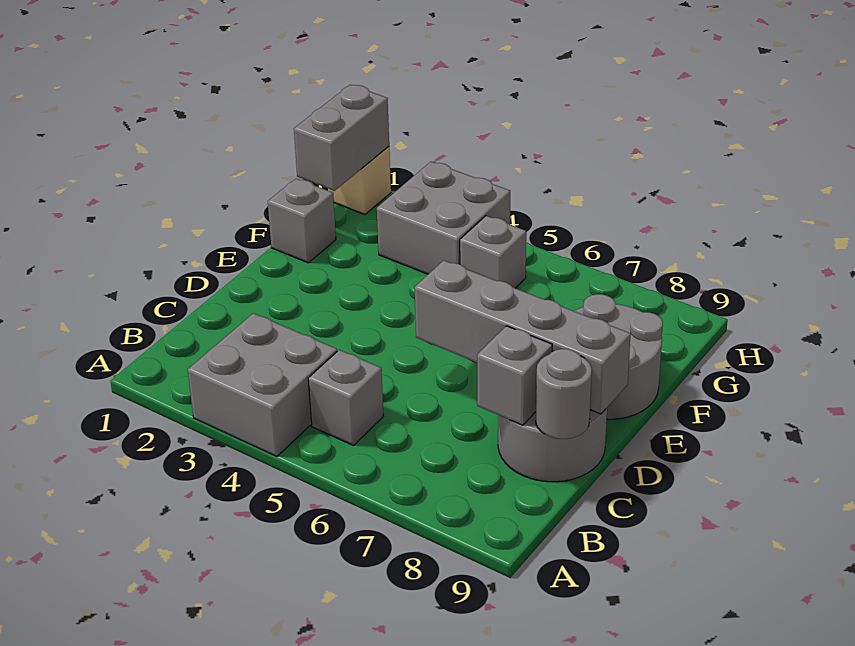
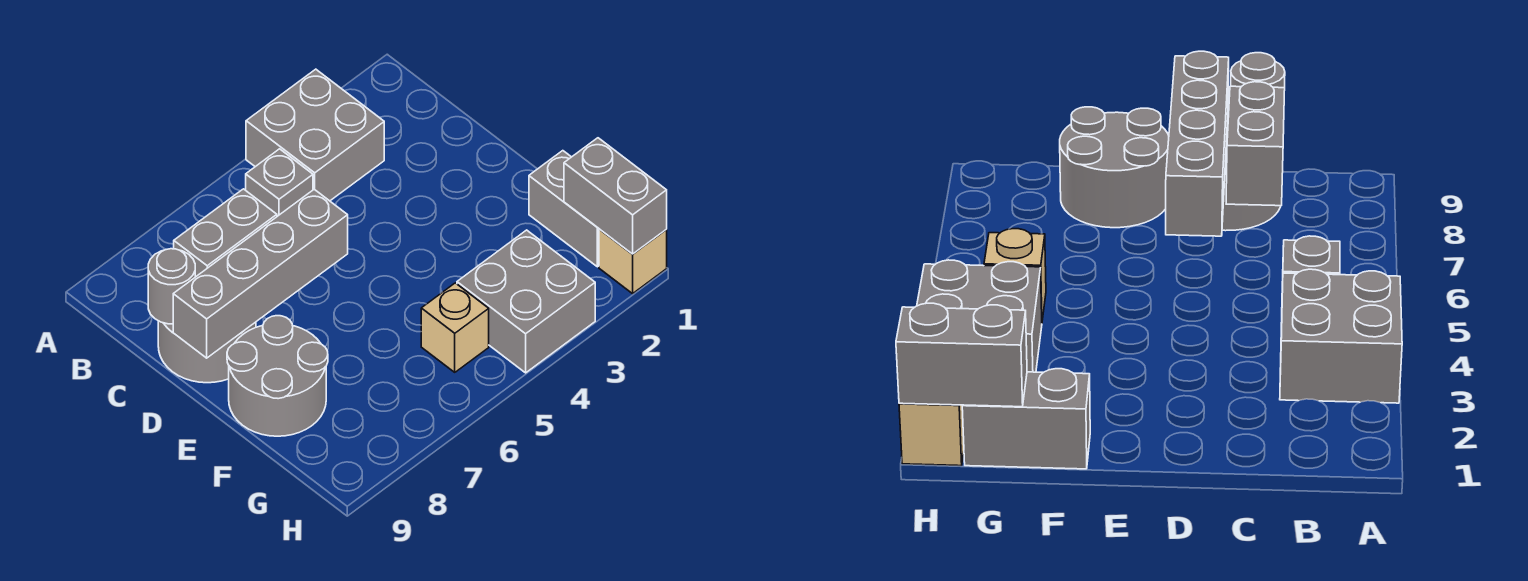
grey brick C8 level 2 -> grey brick C7:C8 level 2
grey brick F1 level 1 -> grey brick F1:G1 level 1
grey brick G5 level 1 -> tan brick G5 level 1

